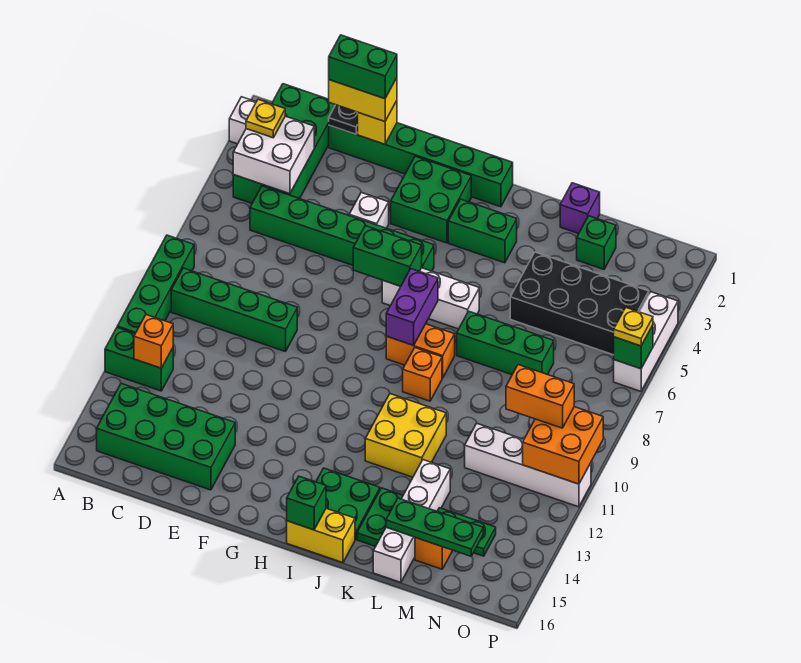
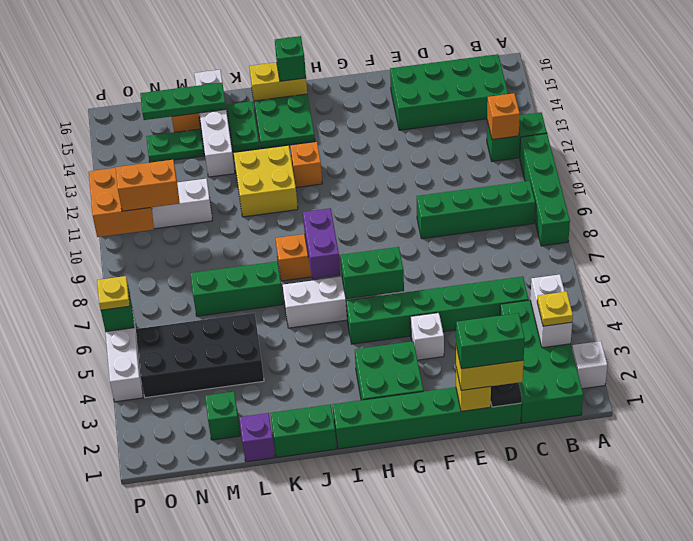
white brick B3:C4 level 2 -> white brick B3:B4 level 2
green brick I3:J3 level 1 -> green brick J1:K1 level 1
orange brick J9 level 1 -> orange brick I12 level 1

